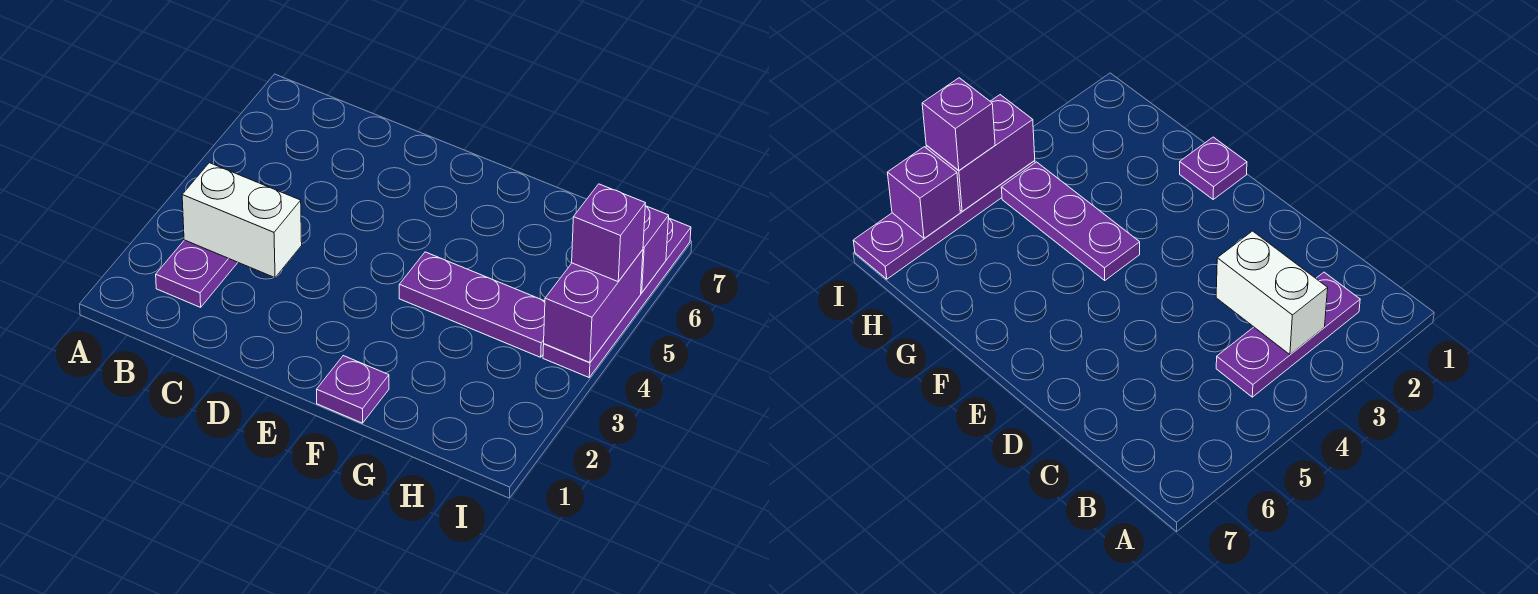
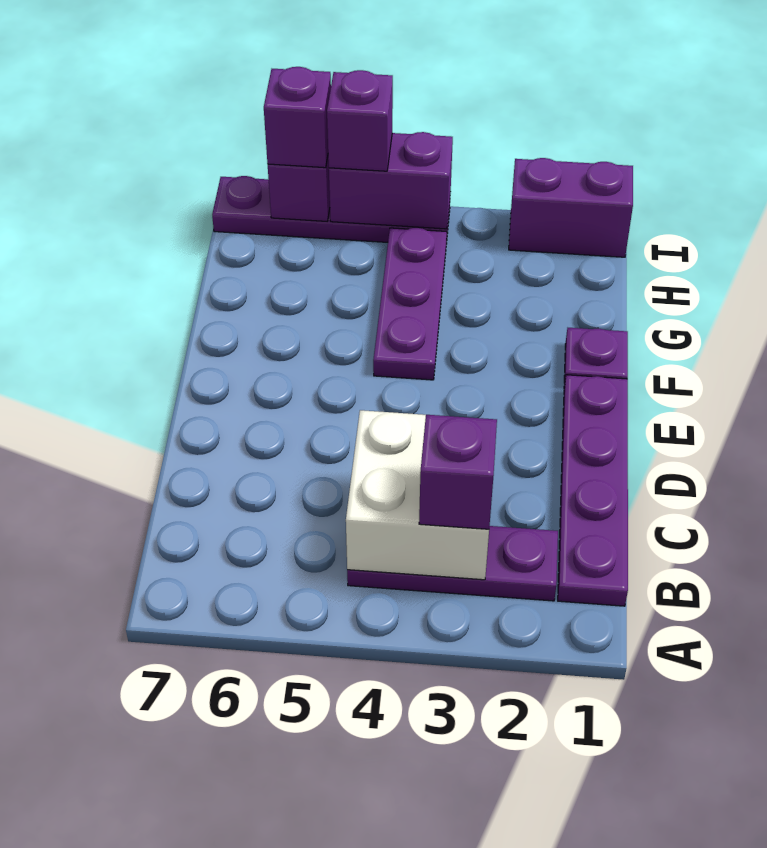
none -> purple plate B1:E1 level 1
white brick B3:C3 level 2 -> white brick B3:C4 level 2
none -> purple brick B3 level 3
none -> purple brick I1:I2 level 1
none -> purple brick I6 level 3

